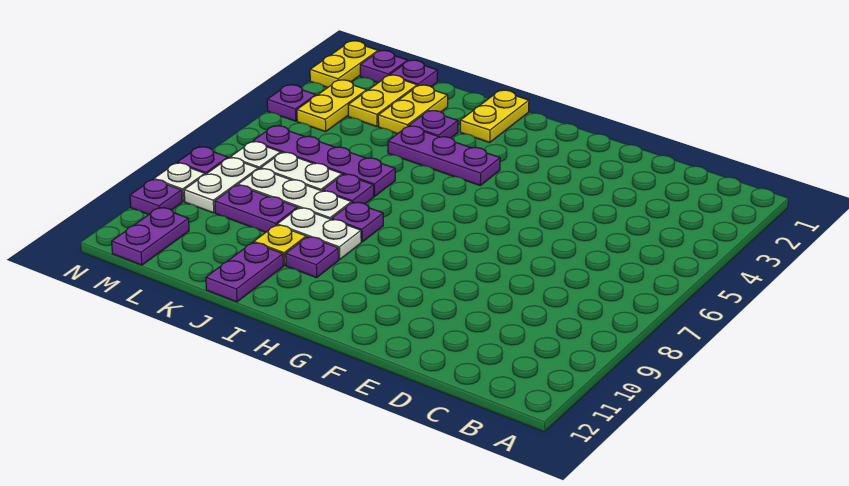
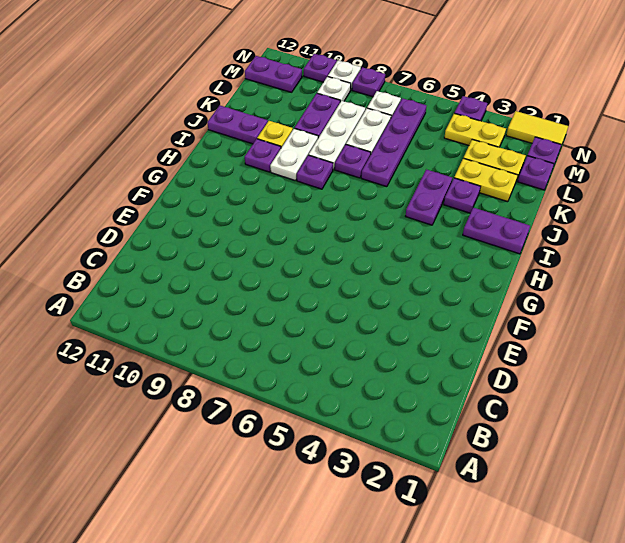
purple plate H4:J4 level 1 -> purple plate I4:J4 level 1
yellow plate I1:I2 level 1 -> purple plate I1:I2 level 1
white plate M8:M9 level 1 -> white plate M9 level 1
yellow plate N1:N2 level 1 -> yellow tile N1:N2 level 1

